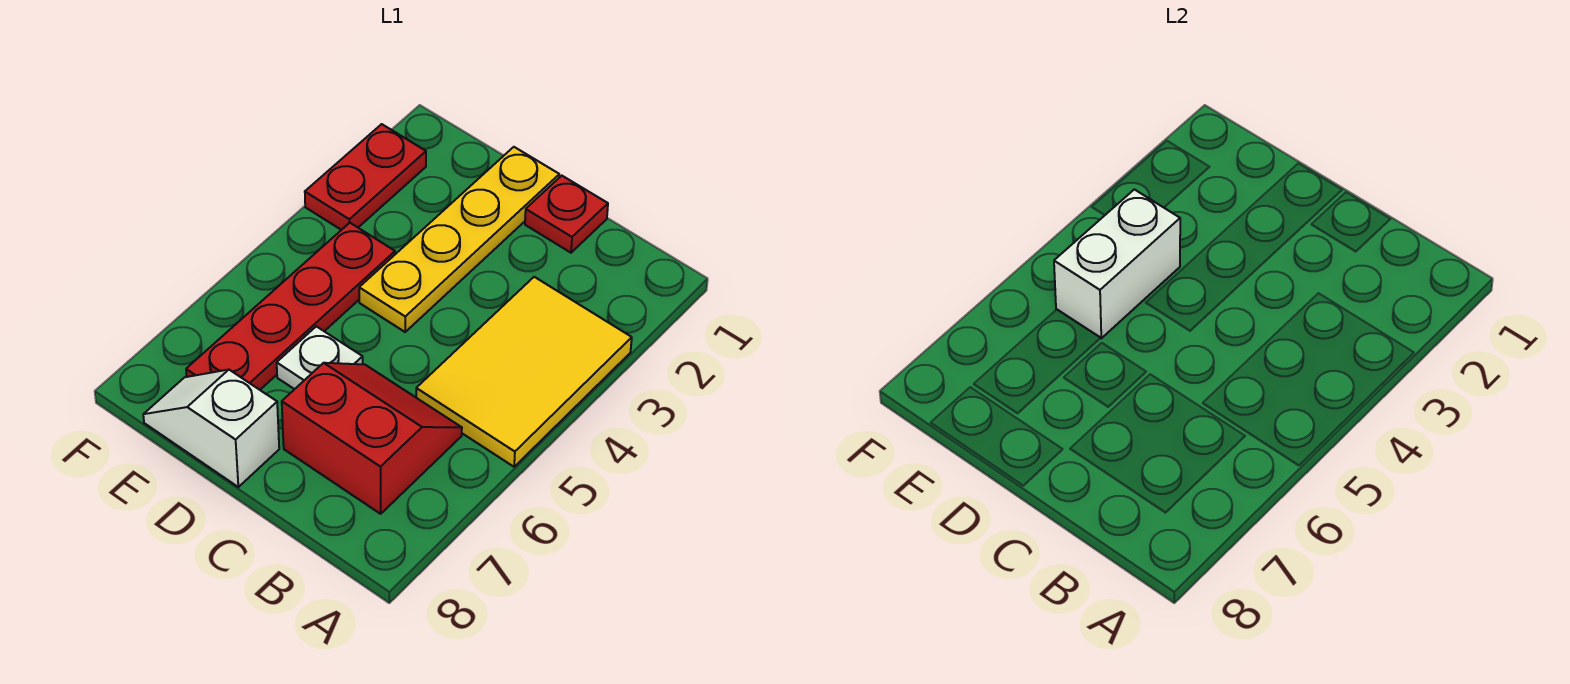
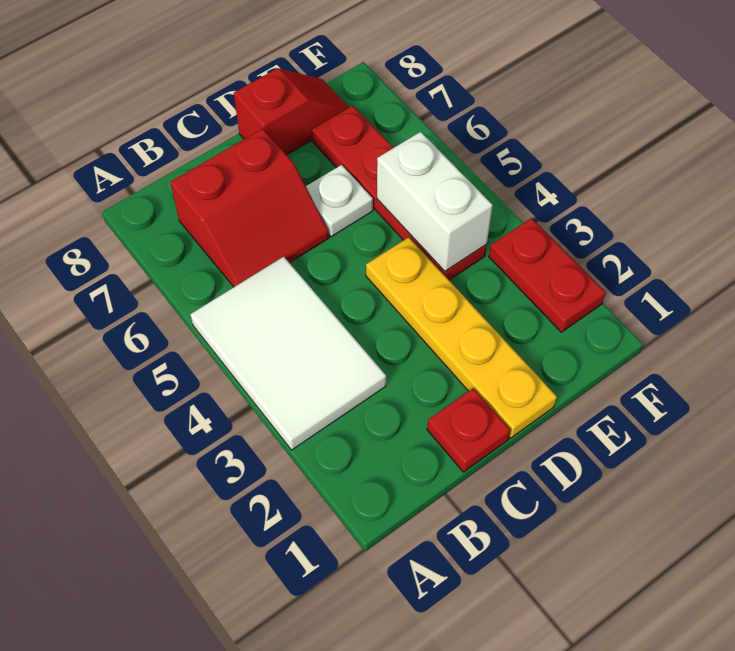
yellow tile A3:B5 level 1 -> white tile A3:B5 level 1
white slope D8:E8 level 1 top D -> red slope D8:E8 level 1 top D

